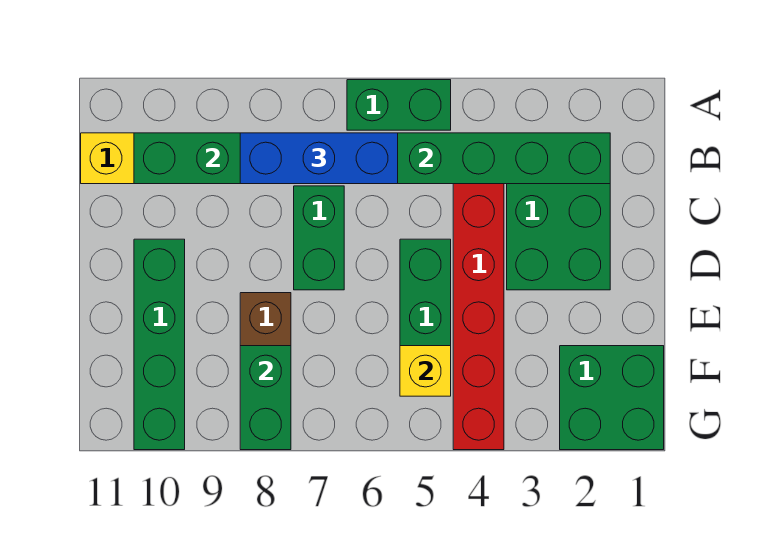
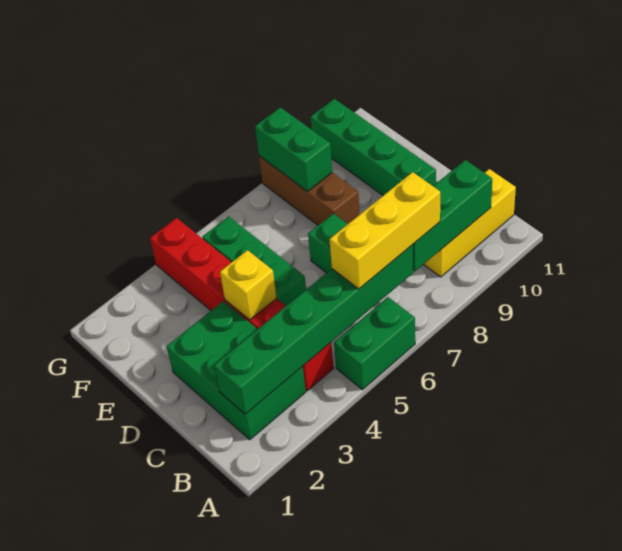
blue brick B6:B8 level 3 -> yellow brick B6:B8 level 3
green brick F1:G2 level 1 -> none
yellow brick F5 level 2 -> yellow brick D4 level 2

